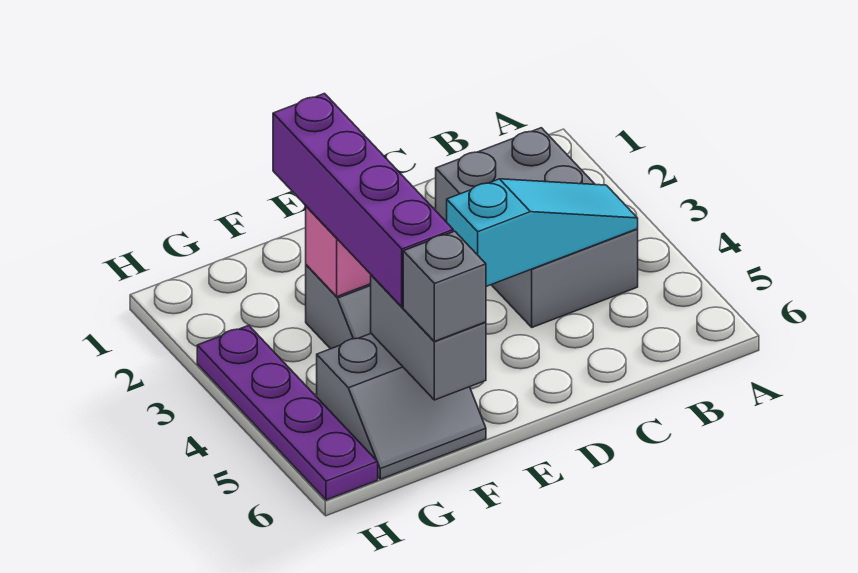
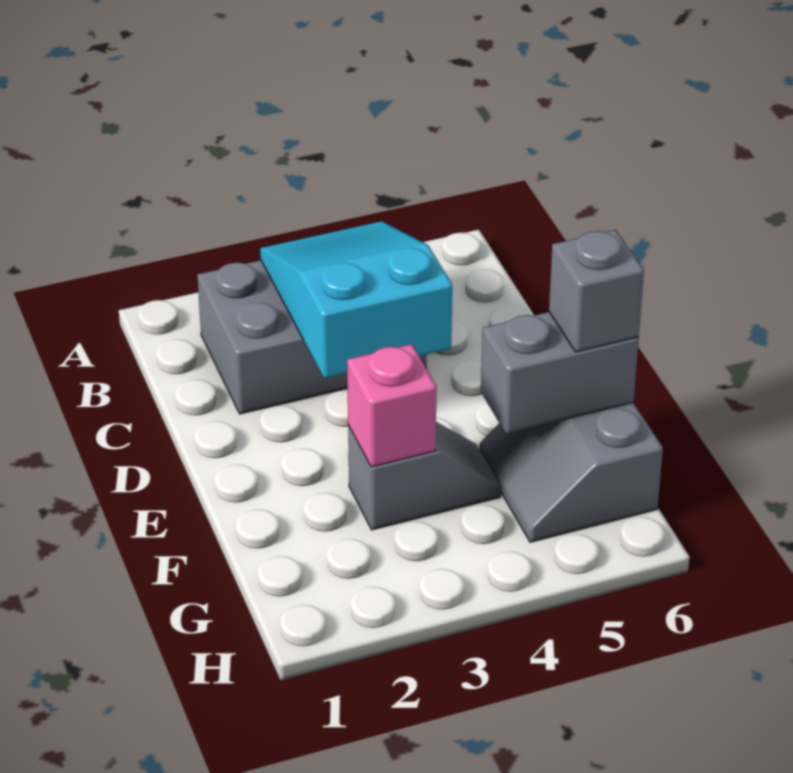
cyan slope B4:D4 level 2 top D -> cyan slope B3:D4 level 2 top D
purple brick F2:F5 level 3 -> none
grey slope F5:G6 level 1 top 5 -> grey slope F5:G6 level 1 top 6
purple plate H3:H6 level 1 -> none

